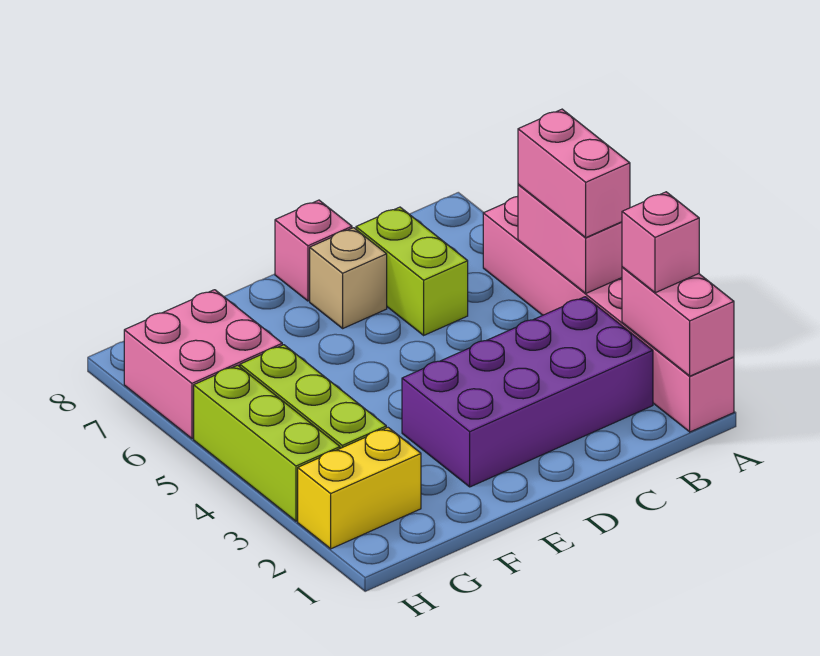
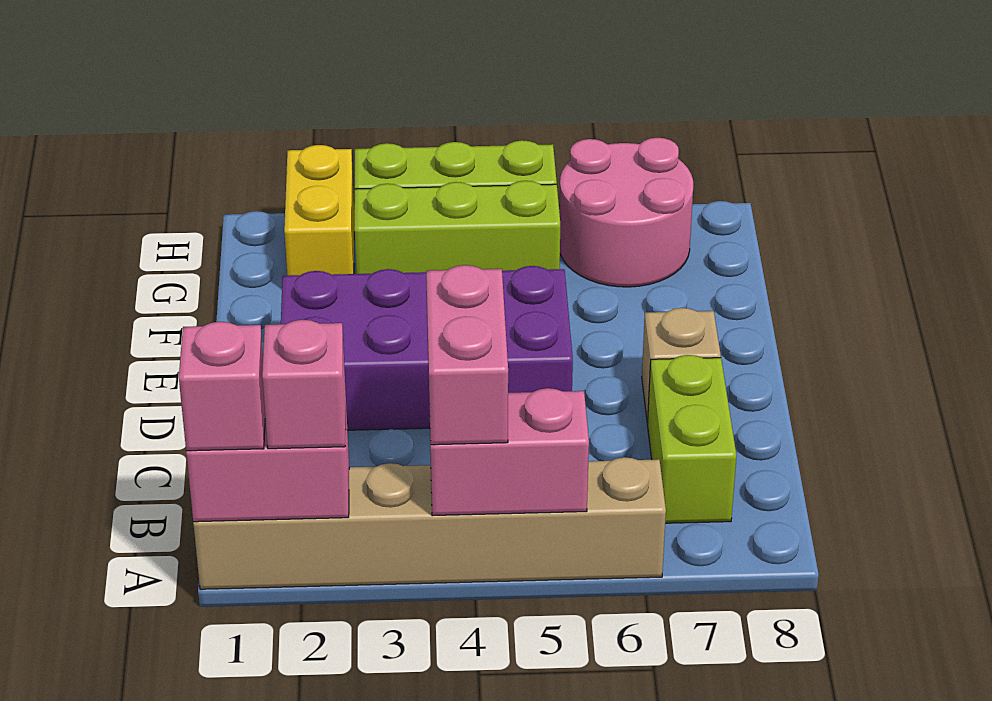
pink brick A1:A6 level 1 -> tan brick A1:A6 level 1
pink brick A4:A5 level 3 -> pink brick A4:B4 level 3
purple brick B2:E3 level 1 -> purple brick D2:E5 level 1
lime brick C6:C7 level 1 -> lime brick B7:C7 level 1
pink brick D8 level 1 -> pink brick A1 level 3
pink brick G6:H7 level 1 -> pink round brick G6:H7 level 1

